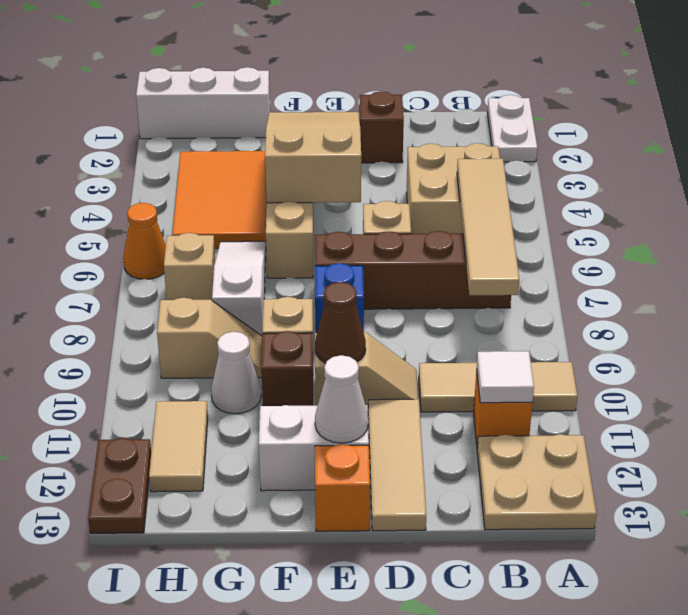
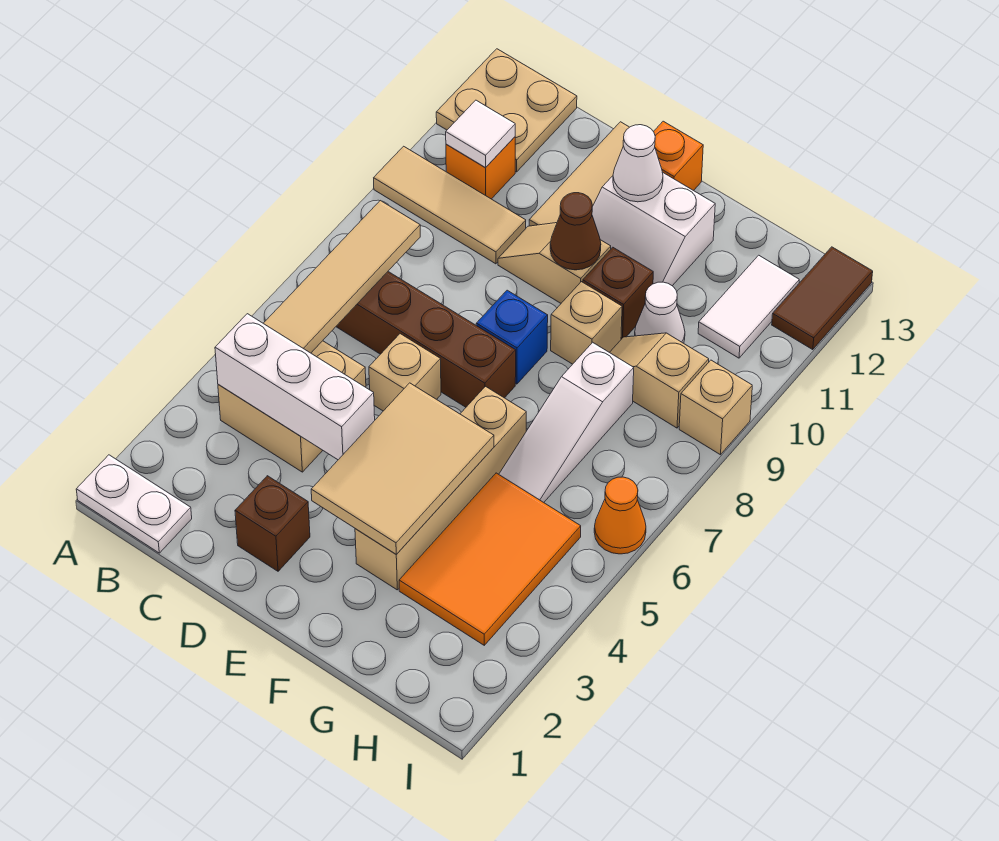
white plate A1:A2 level 1 -> white plate A1:B1 level 1
tan slope E3:F5 level 2 top 5 -> tan tile E3:F5 level 2
white brick G1:I1 level 1 -> white brick B4:D4 level 2
tan brick H7 level 1 -> tan brick I9 level 1
tan tile H11:H12 level 1 -> white tile H11:H12 level 1
brown plate I12:I13 level 1 -> brown tile I12:I13 level 1

